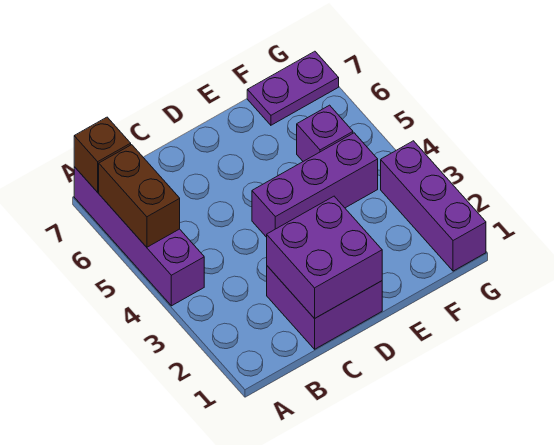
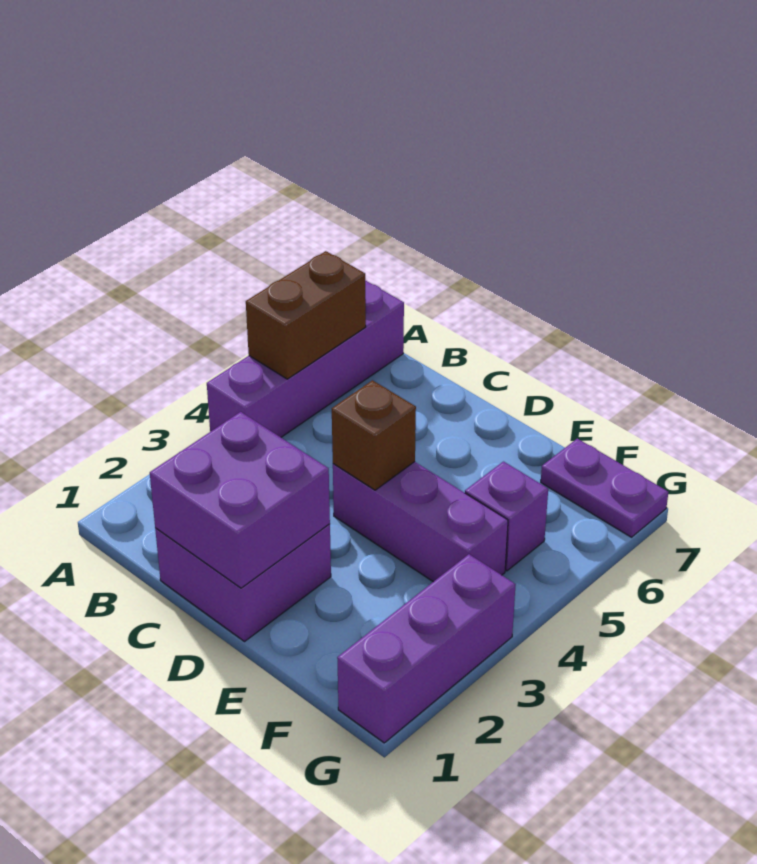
brown brick A7 level 2 -> brown brick D4 level 2

